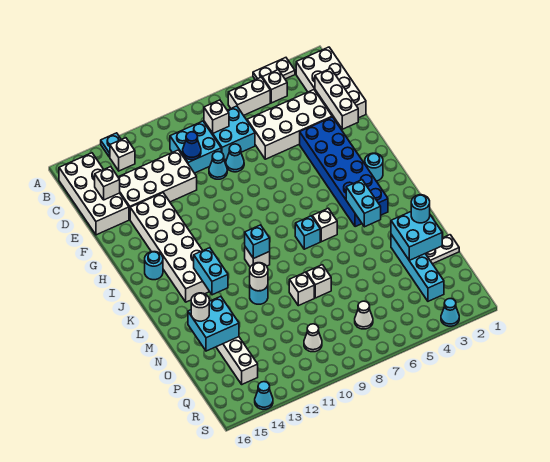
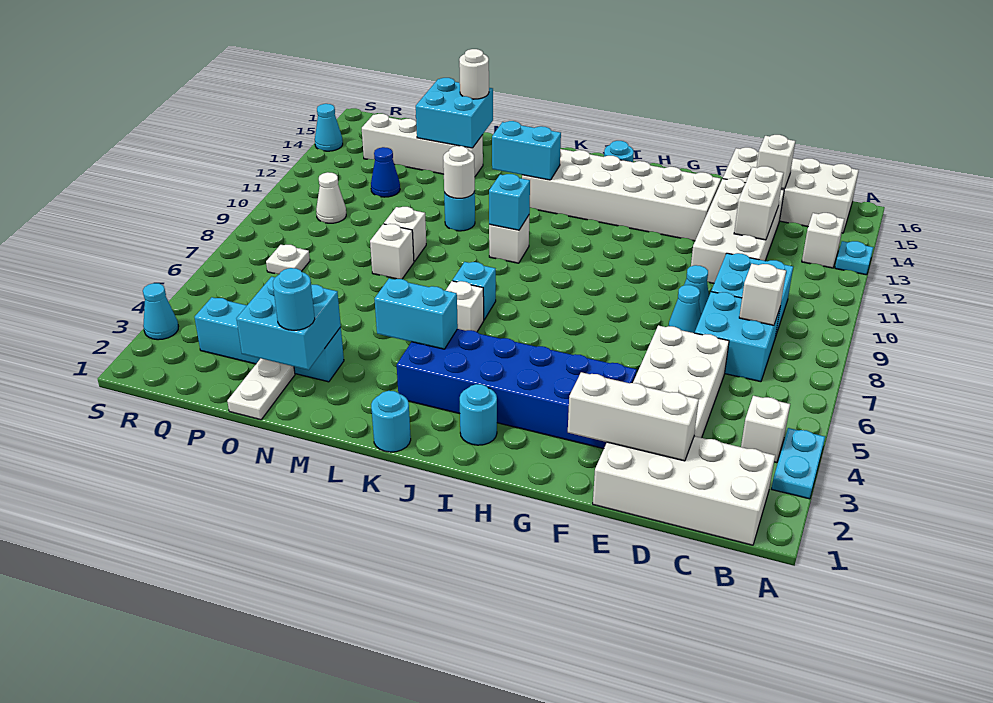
white plate A3:A4 level 1 -> cyan plate A3:A4 level 1
white brick B5:B6 level 1 -> white brick D12:D13 level 2
blue cone D10 level 2 -> blue cone P12 level 1
none -> cyan round brick K1 level 1
white cone Q7 level 1 -> white plate Q7 level 1

